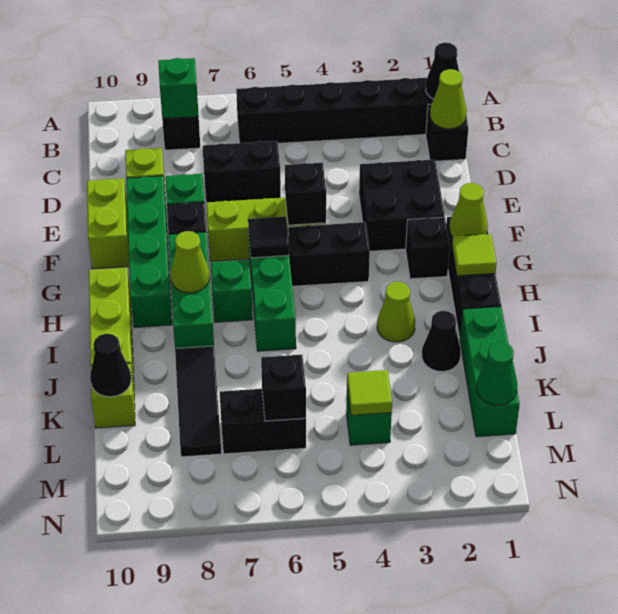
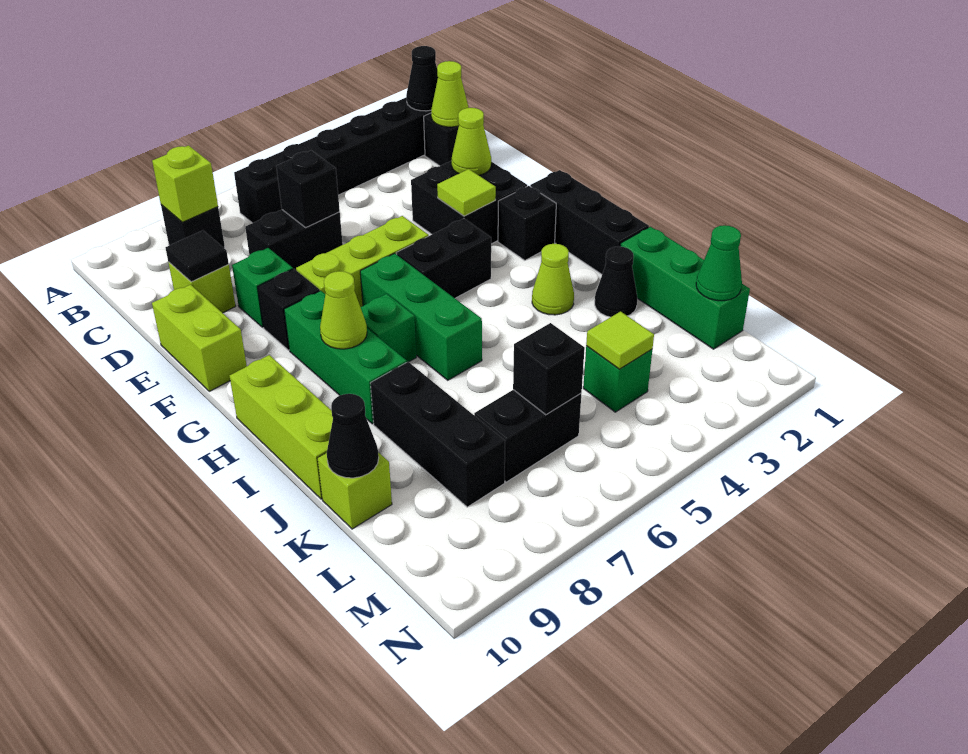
green brick B8 level 2 -> lime brick B8 level 2
green brick E9:H9 level 1 -> none
black brick F5 level 2 -> black brick D6 level 2
lime cone G1 level 2 -> lime cone E2 level 2
black tile G6 level 2 -> black tile D9 level 2
lime tile H1 level 2 -> lime tile F3 level 2
black tile J8:L8 level 1 -> black brick J8:L8 level 1

